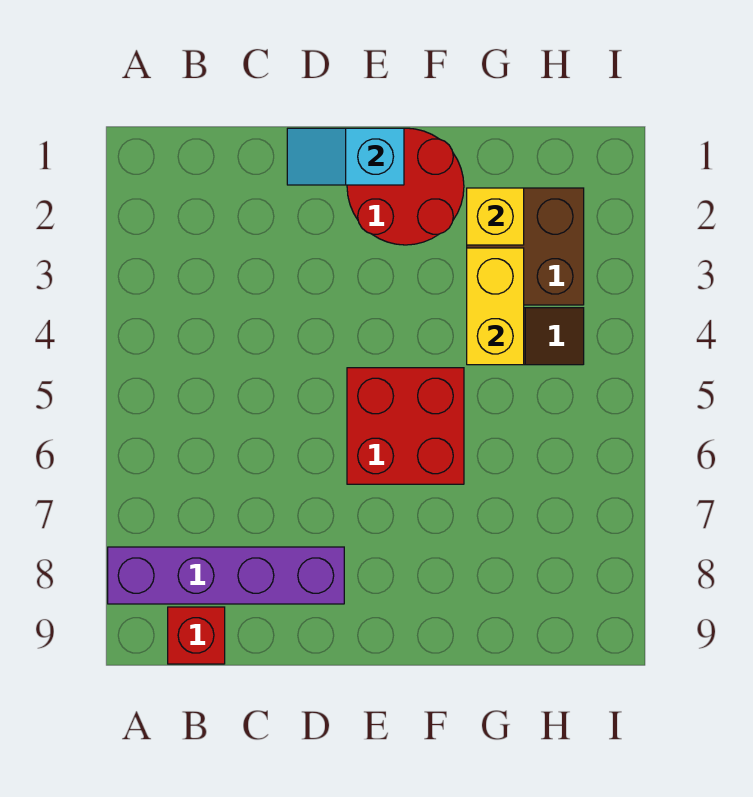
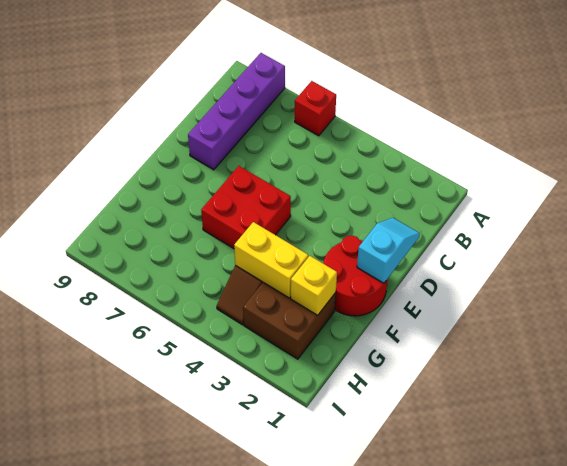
red brick B9 level 1 -> red brick A6 level 1

